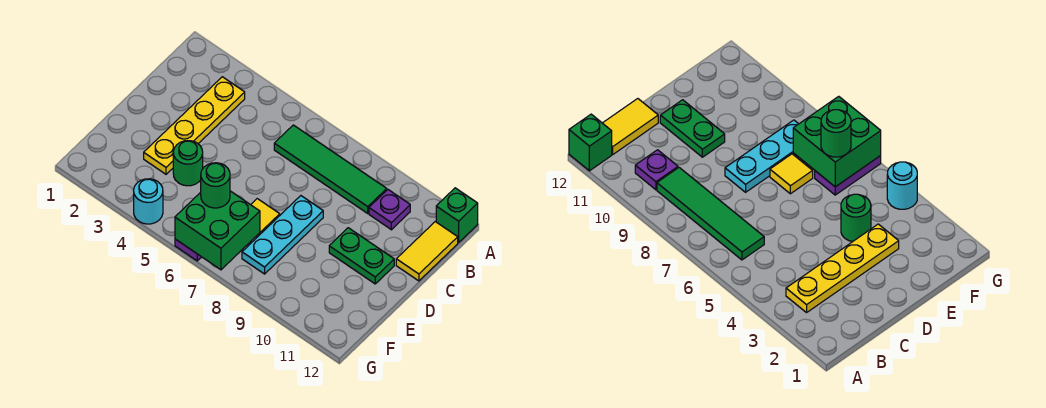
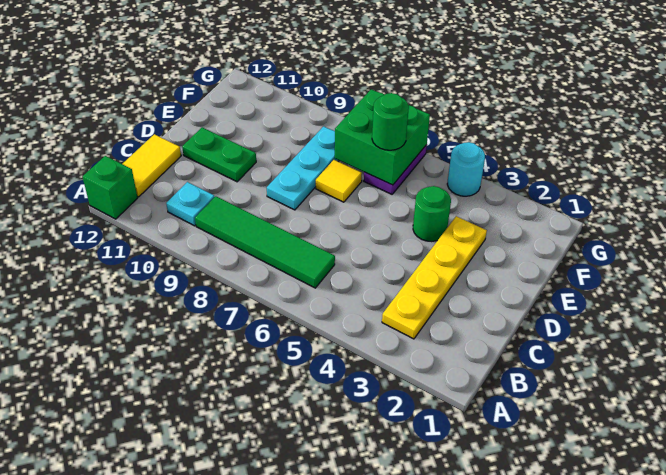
purple plate B10 level 1 -> cyan plate B10 level 1

